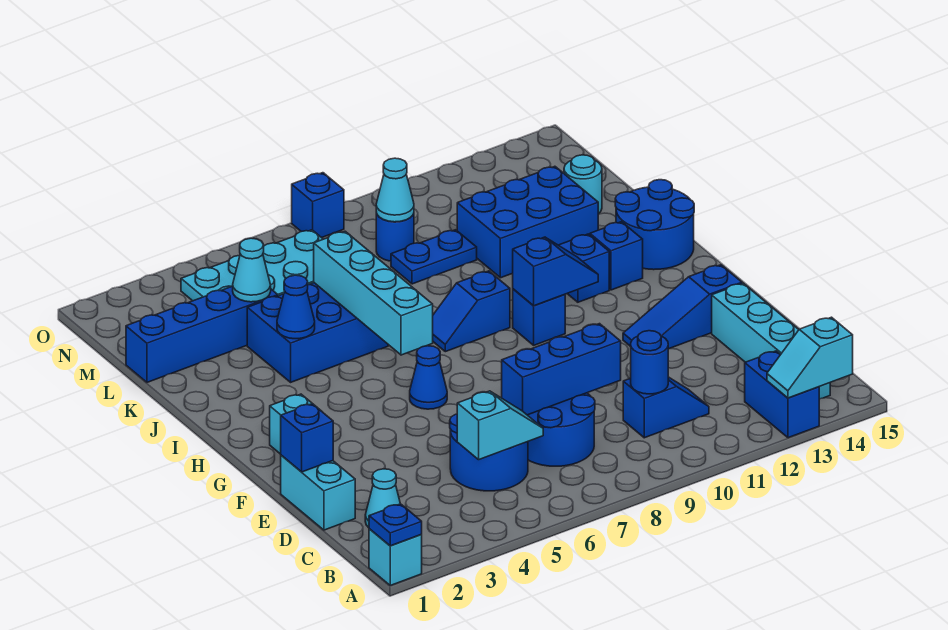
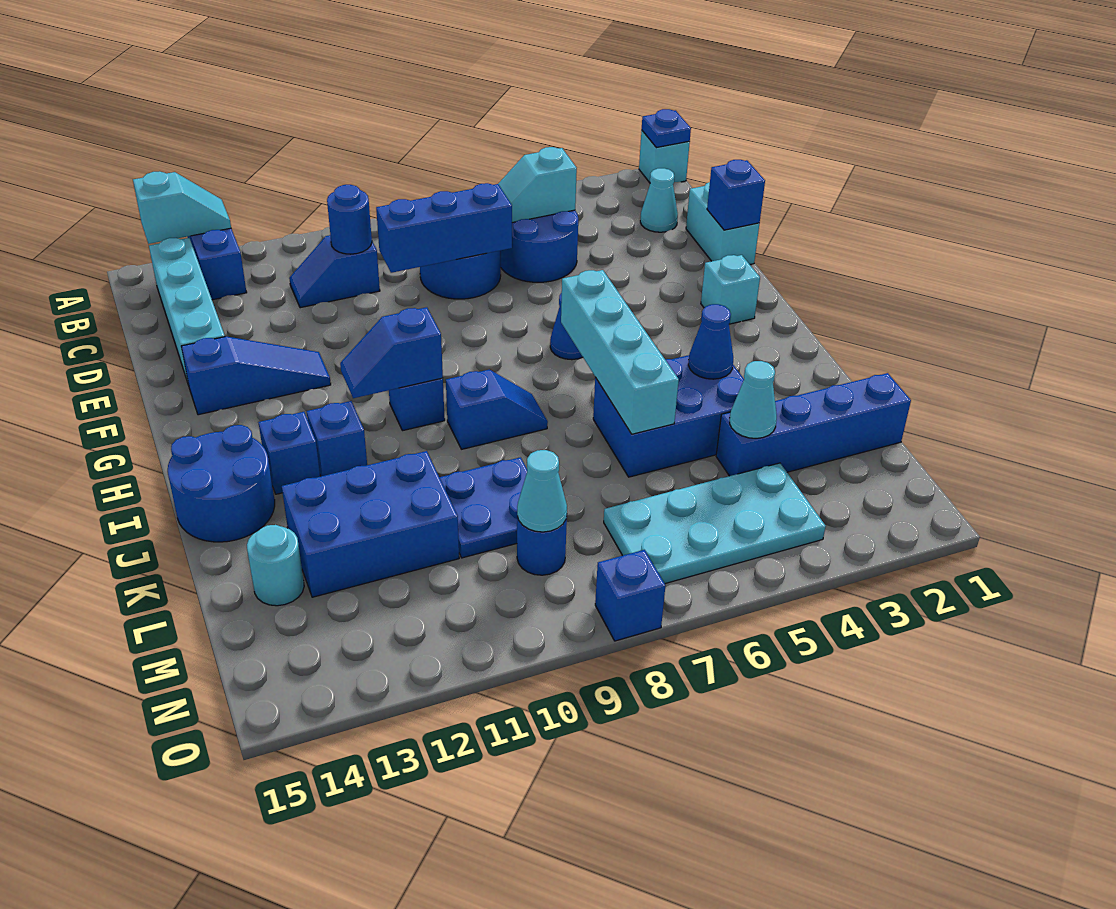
blue plate L9:L10 level 1 -> blue plate K9:L10 level 1

